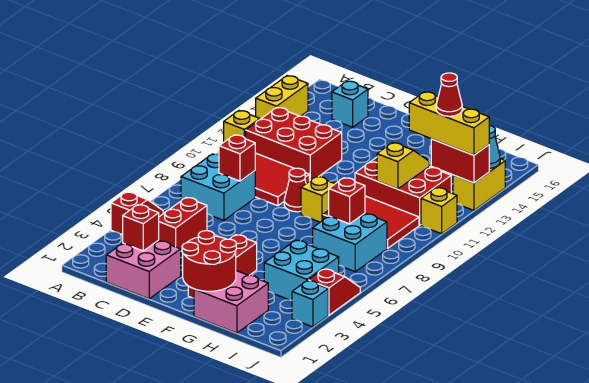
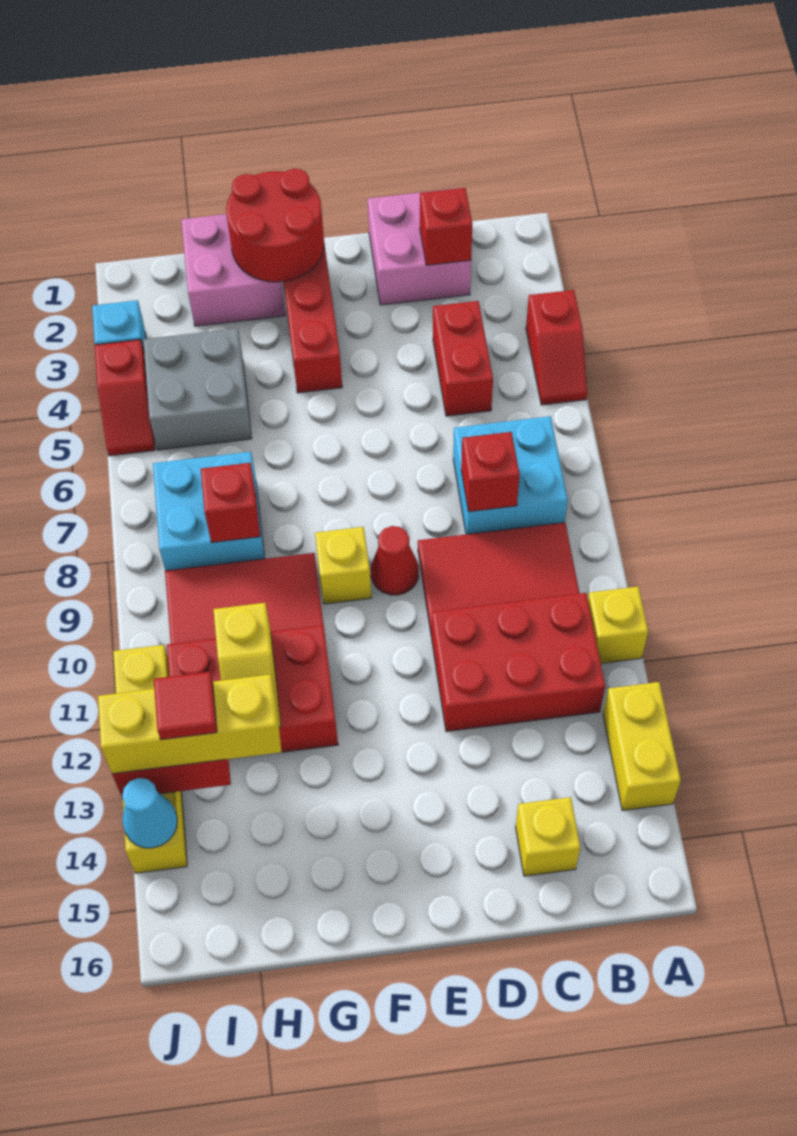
cyan brick C15 level 1 -> yellow brick C15 level 1
cyan brick H4:I5 level 1 -> grey brick H4:I5 level 1
red cone I13 level 4 -> red tile I13 level 4

